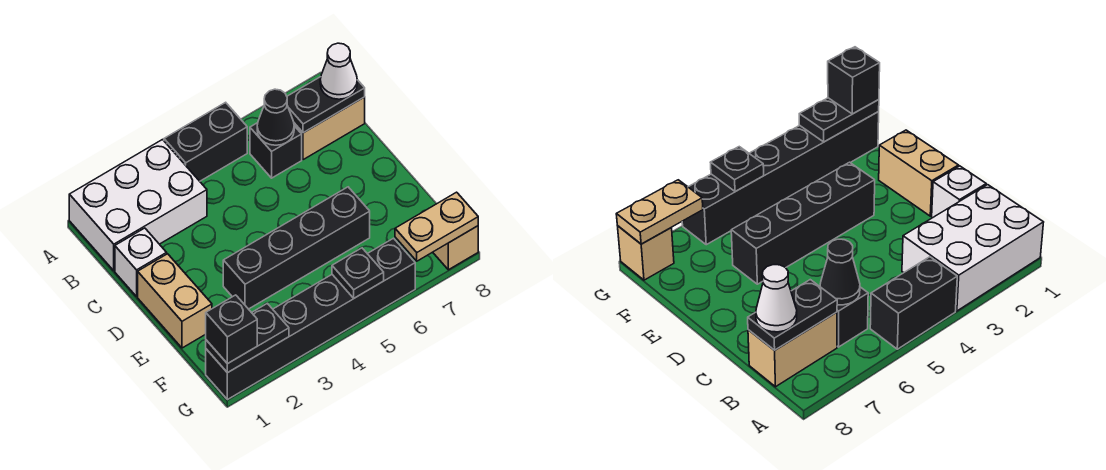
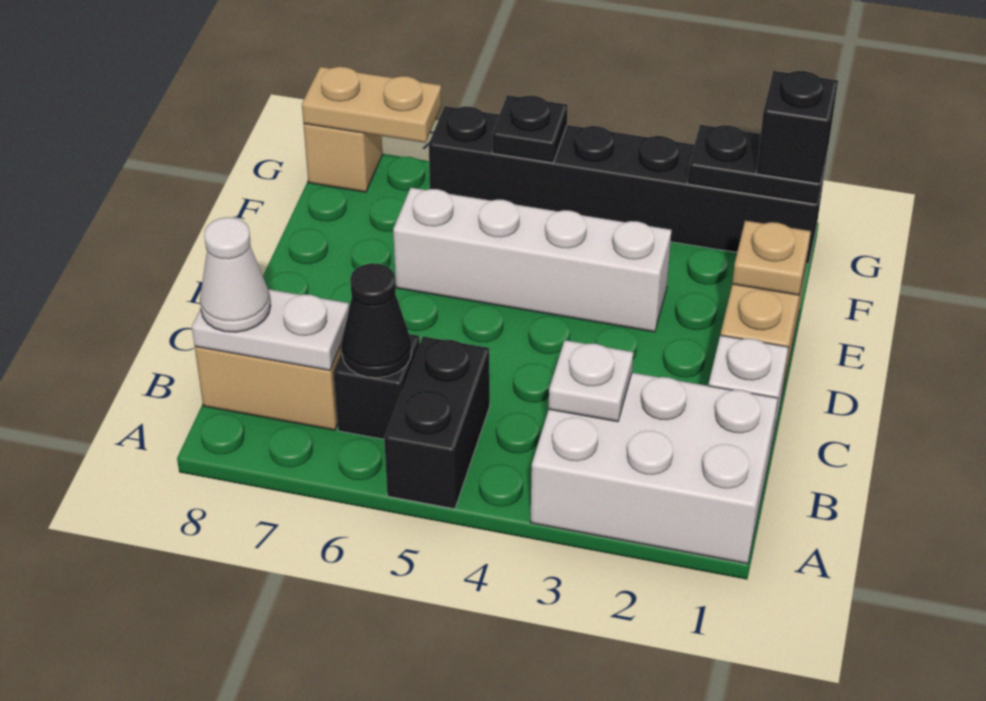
black brick A4:A5 level 1 -> black brick A5:B5 level 1
none -> white plate B3 level 2
black plate B7:B8 level 2 -> white plate B7:B8 level 2
none -> tan plate E1 level 2
black brick E3:E6 level 1 -> white brick E3:E6 level 1

